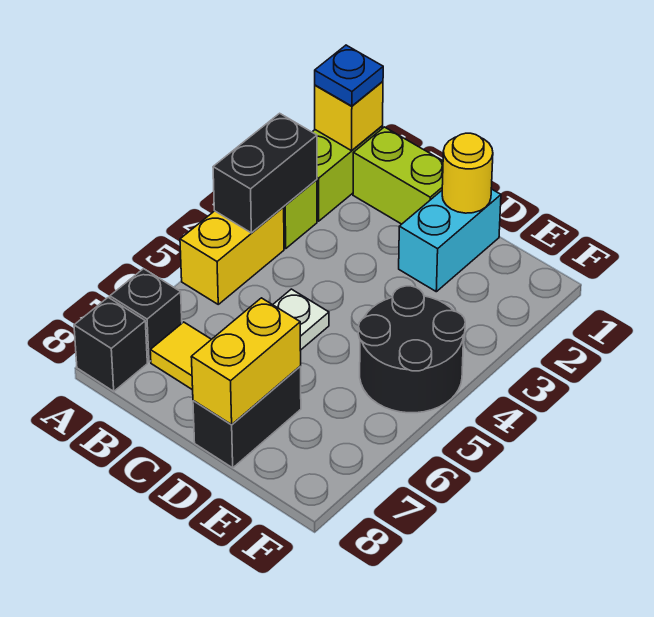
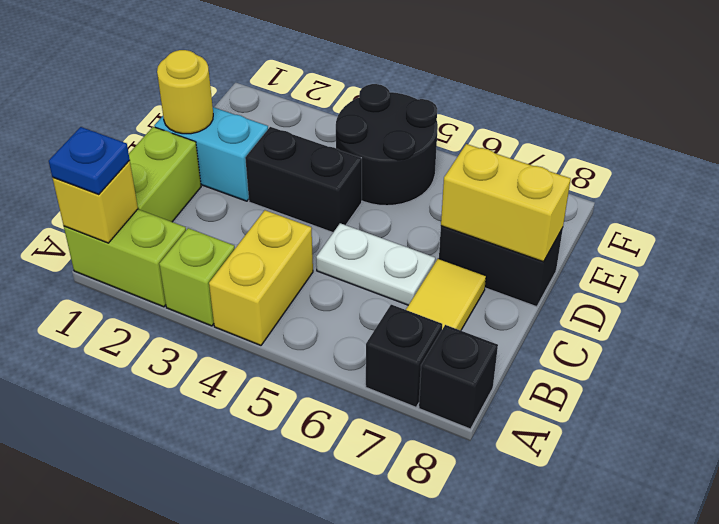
black brick A3:A4 level 2 -> black brick D3:D4 level 1
yellow brick A4:A5 level 1 -> yellow brick A4:B4 level 1

